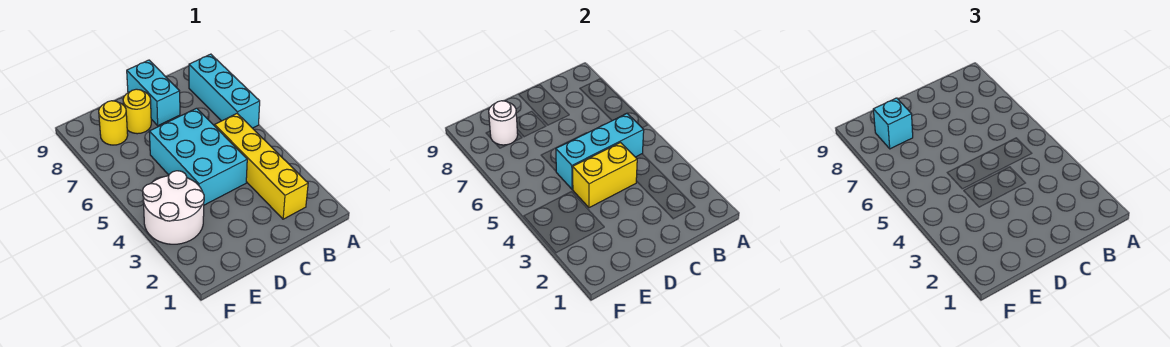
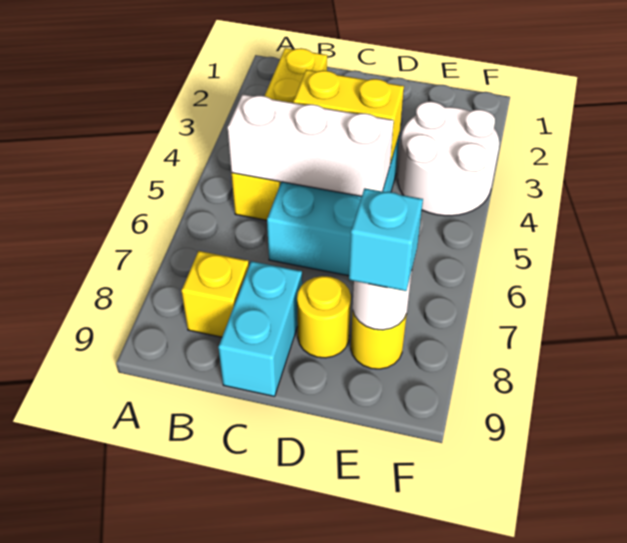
cyan brick A6:A8 level 1 -> none
cyan brick B5:D5 level 2 -> white brick B5:D5 level 2
none -> yellow brick B8 level 1

